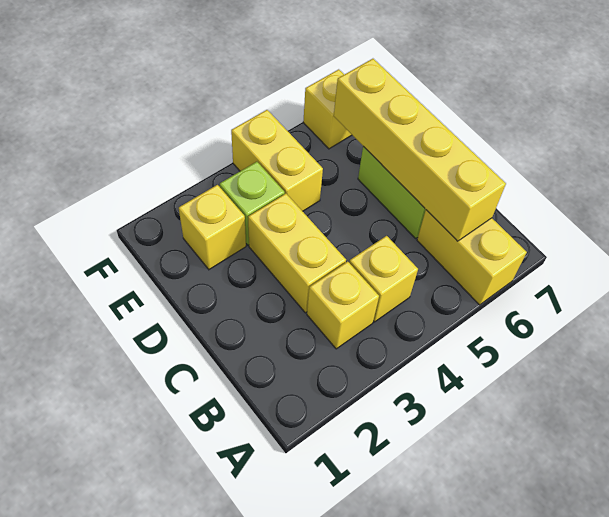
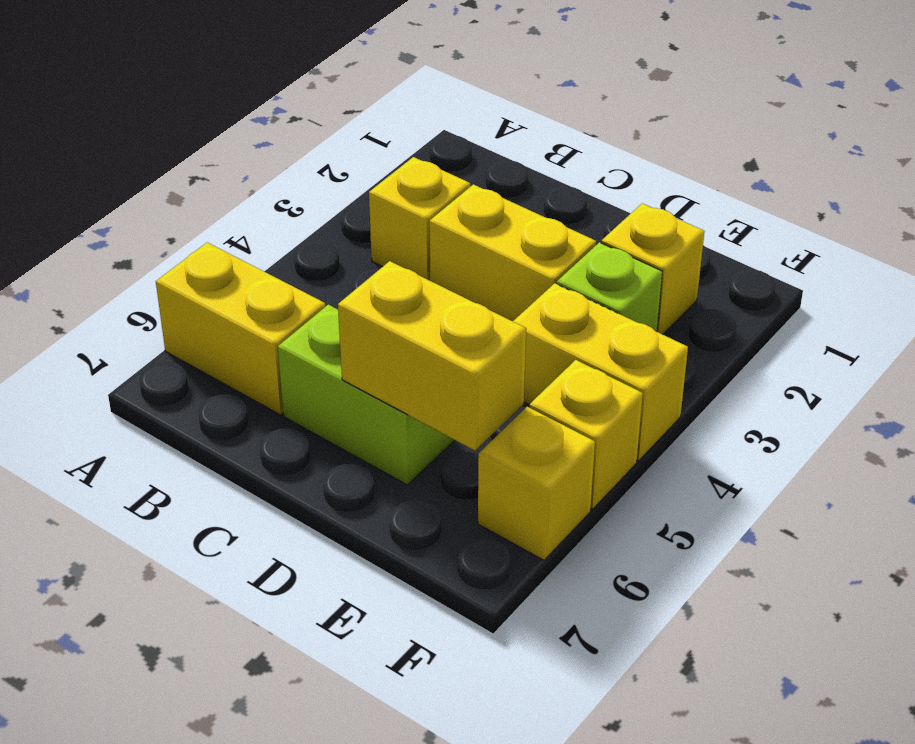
yellow brick B4 level 1 -> yellow brick F5 level 1
yellow brick B6:E6 level 2 -> yellow brick D6:E6 level 2

